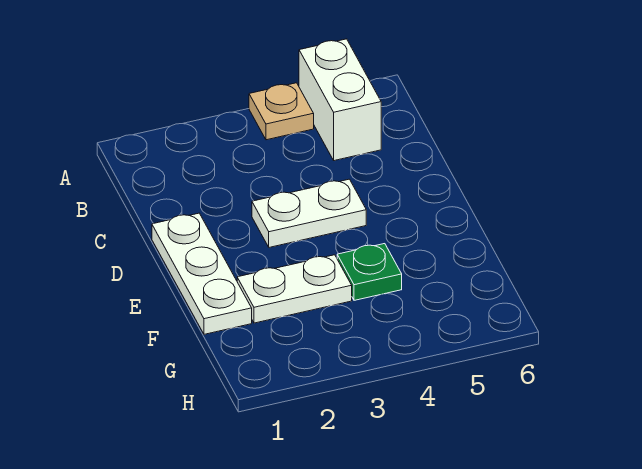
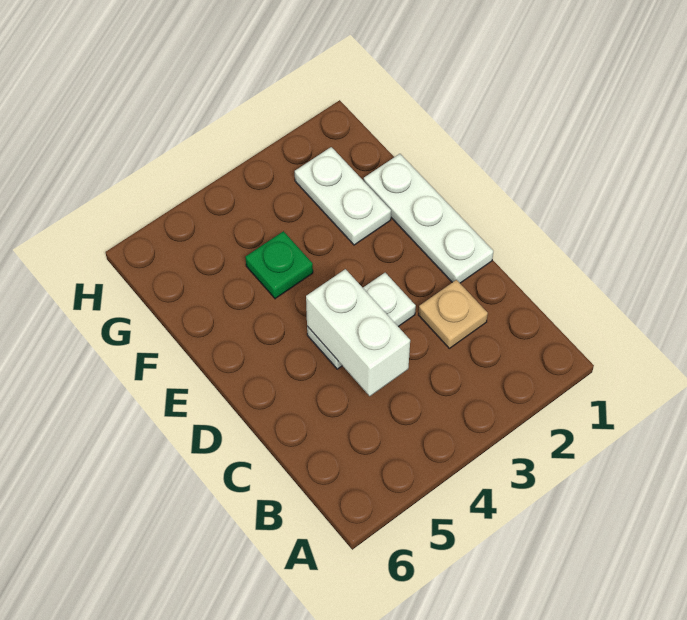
tan plate A4 level 1 -> tan plate C2 level 1
white brick A5:B5 level 1 -> white brick C4:D4 level 2
white plate F2:F3 level 1 -> white plate F2:G2 level 1

